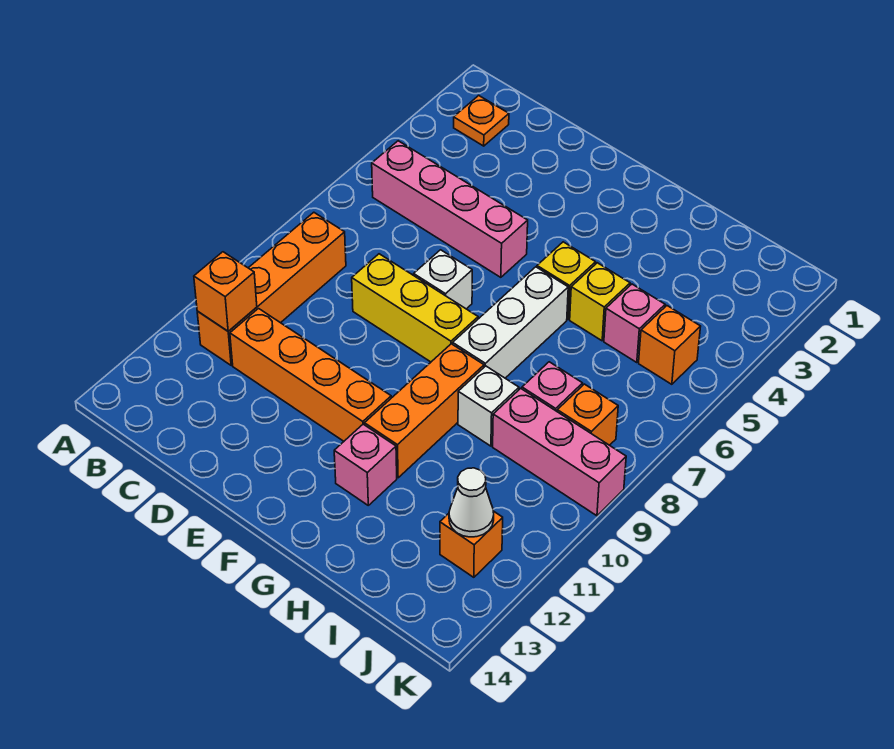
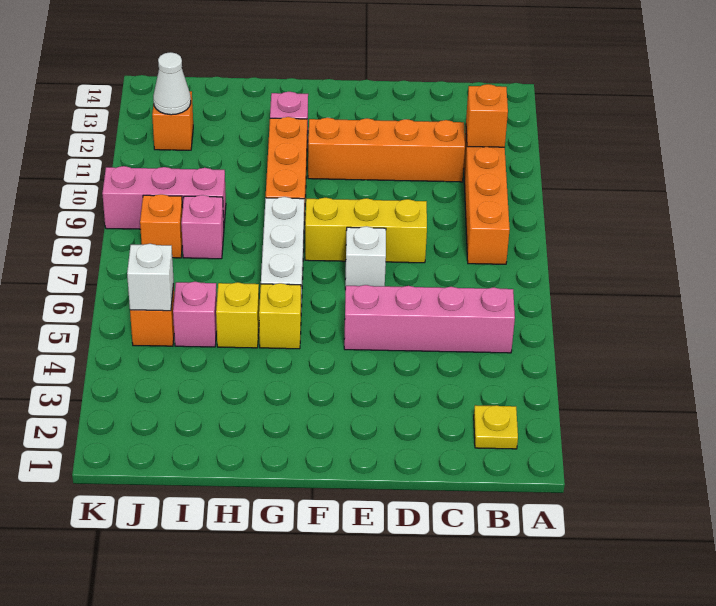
orange plate B2 level 1 -> yellow plate B2 level 1
white brick H9 level 1 -> white brick J5 level 2

